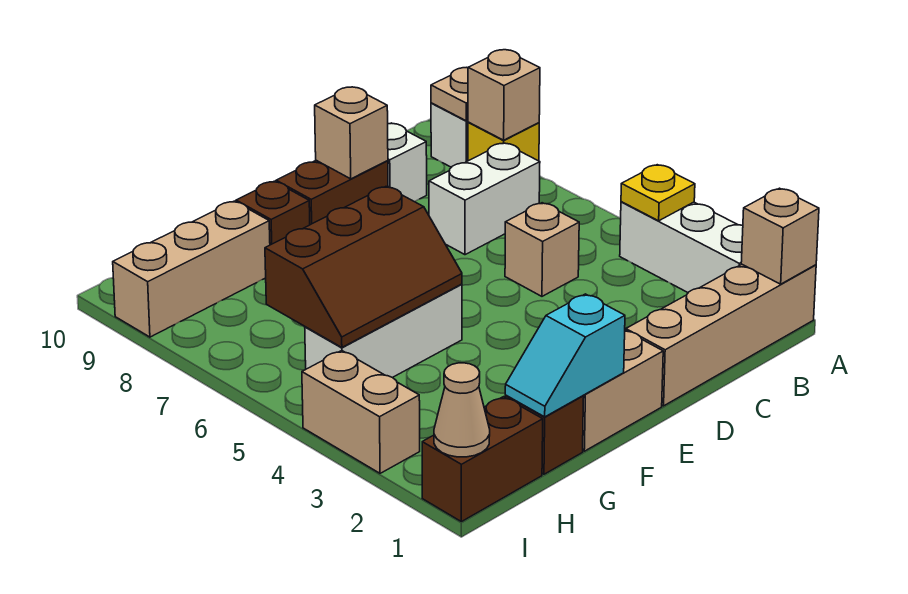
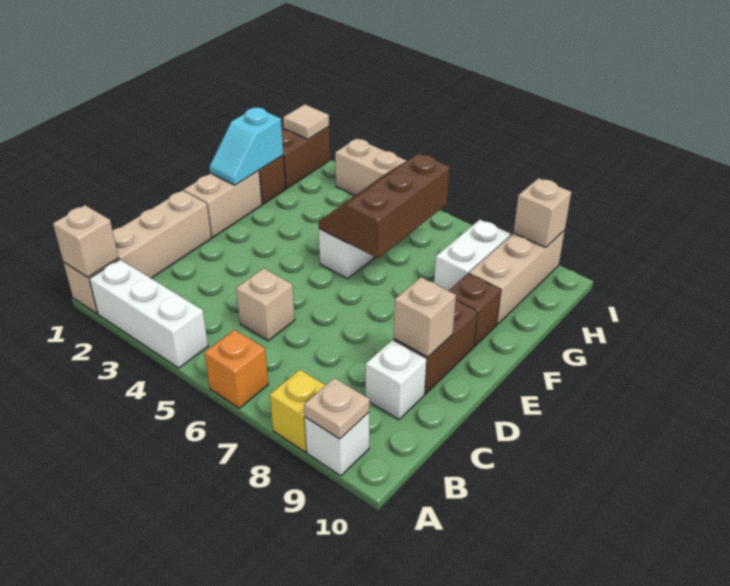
yellow plate A4 level 2 -> none
none -> orange brick A6 level 1
tan brick A8 level 2 -> tan brick I9 level 2
white brick B7:C7 level 1 -> white brick G8:H8 level 1
cyan slope F1:G1 level 2 top F -> cyan slope F1:G1 level 2 top G
tan cone I1 level 2 -> tan tile I1 level 2

